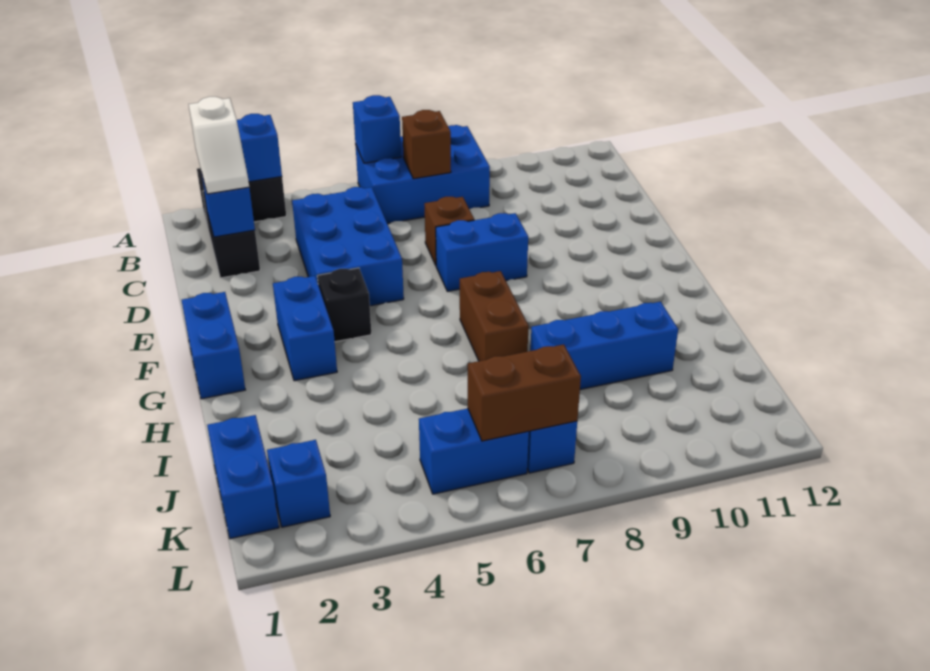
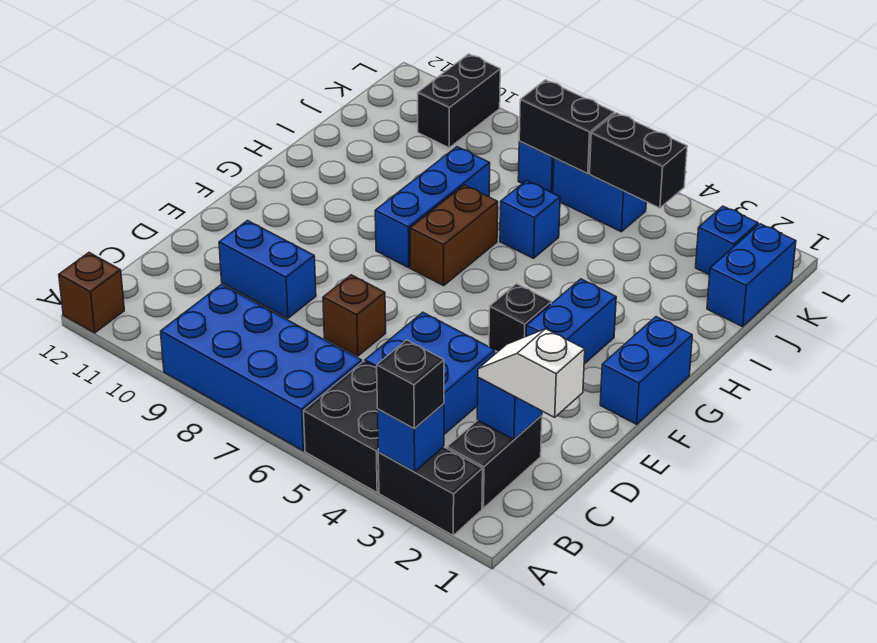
none -> black brick A3 level 3
none -> black brick A4:B5 level 1
blue brick A6:B8 level 1 -> blue brick A6:B9 level 1
blue brick A6 level 2 -> blue brick I6 level 1
white slope B2:C2 level 3 top B -> white slope C1:C2 level 3 top 1
brown brick B7 level 2 -> brown brick A12 level 1
blue brick C4:E5 level 1 -> blue brick C4:D5 level 1
blue brick E7:E8 level 1 -> blue brick D9:D10 level 1
blue brick I8:I10 level 1 -> blue brick G8:I8 level 1
none -> black brick K4:K5 level 2
brown brick K6:K7 level 2 -> black brick K6:K7 level 2
none -> black brick K10:L10 level 1

